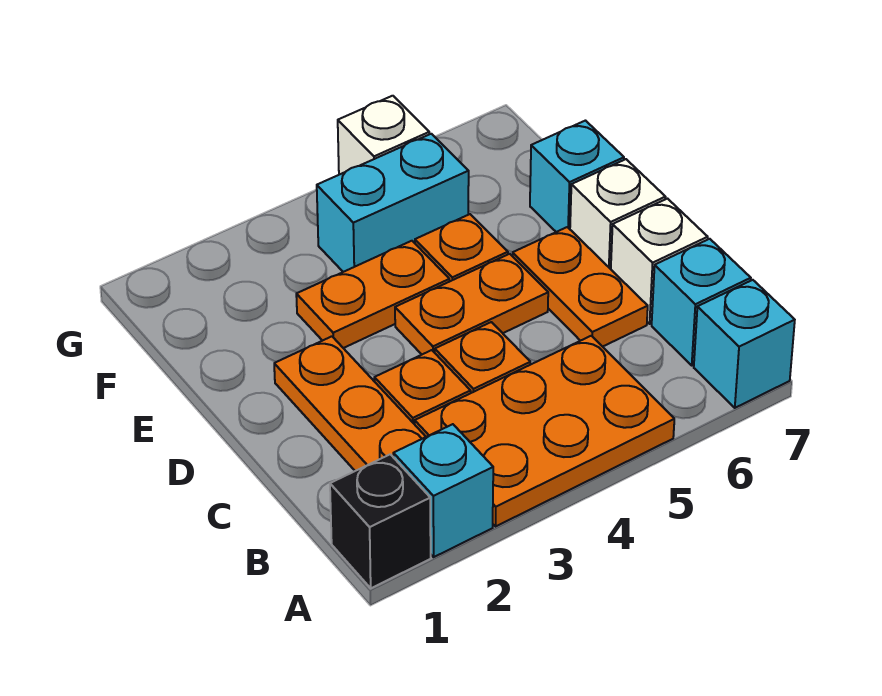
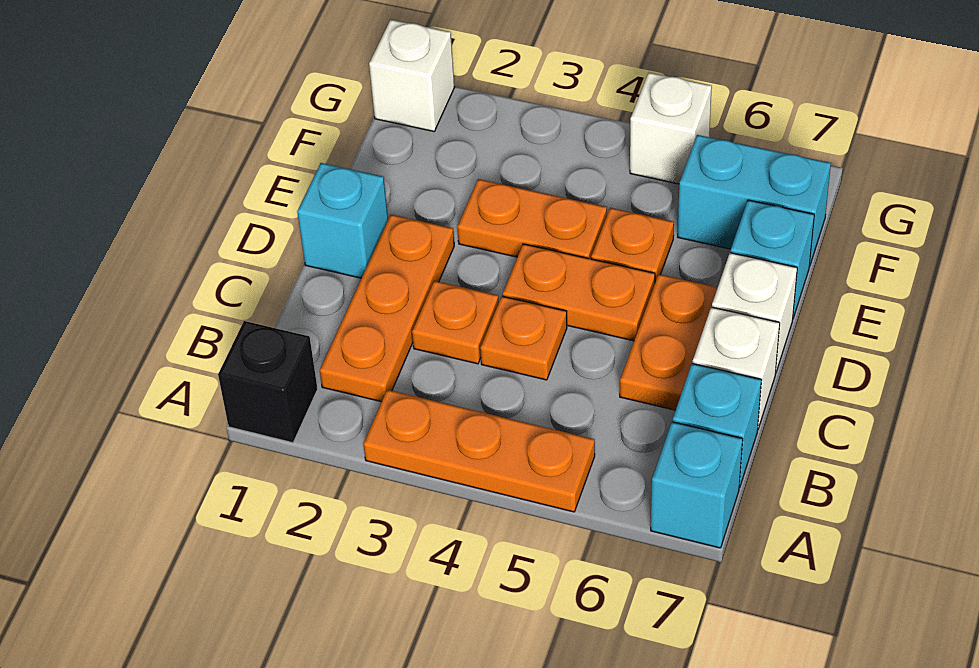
cyan brick A2 level 1 -> cyan brick D1 level 1
orange plate A3:B5 level 1 -> orange plate A3:A5 level 1
cyan brick F4:F5 level 1 -> cyan brick F6:F7 level 1
none -> white brick G1 level 1

